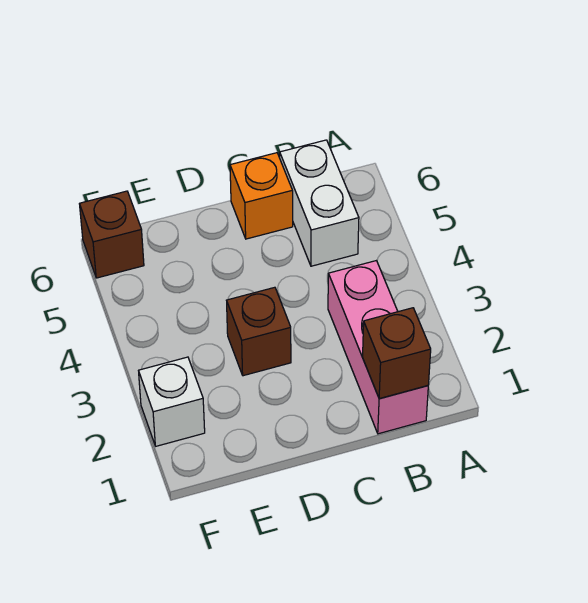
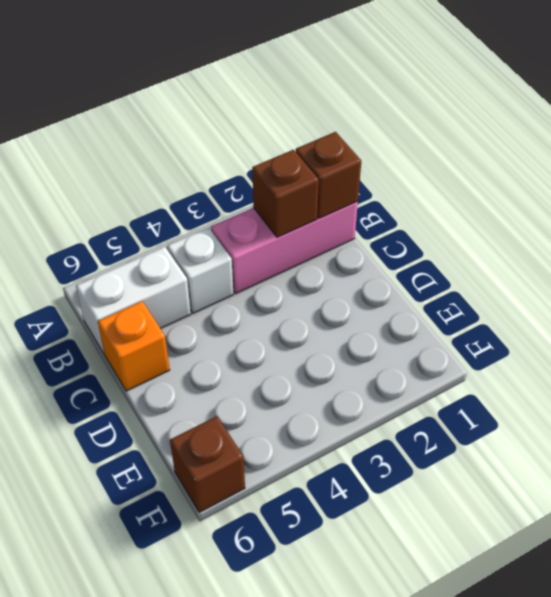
brown brick D3 level 1 -> brown brick B2 level 2
white brick F2 level 1 -> white brick B4 level 1

